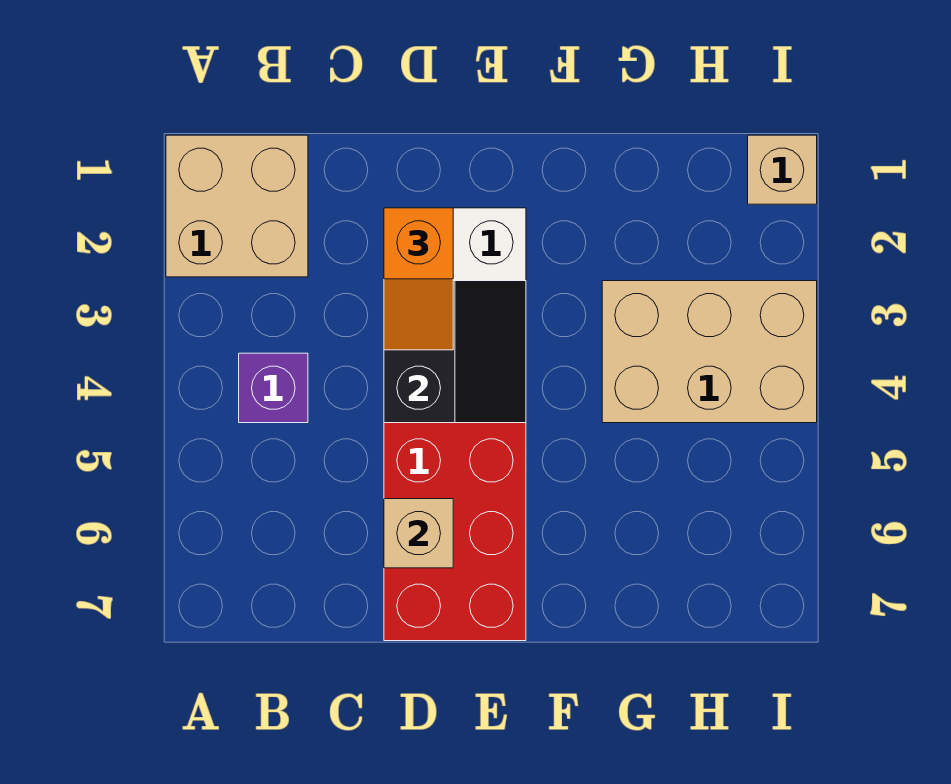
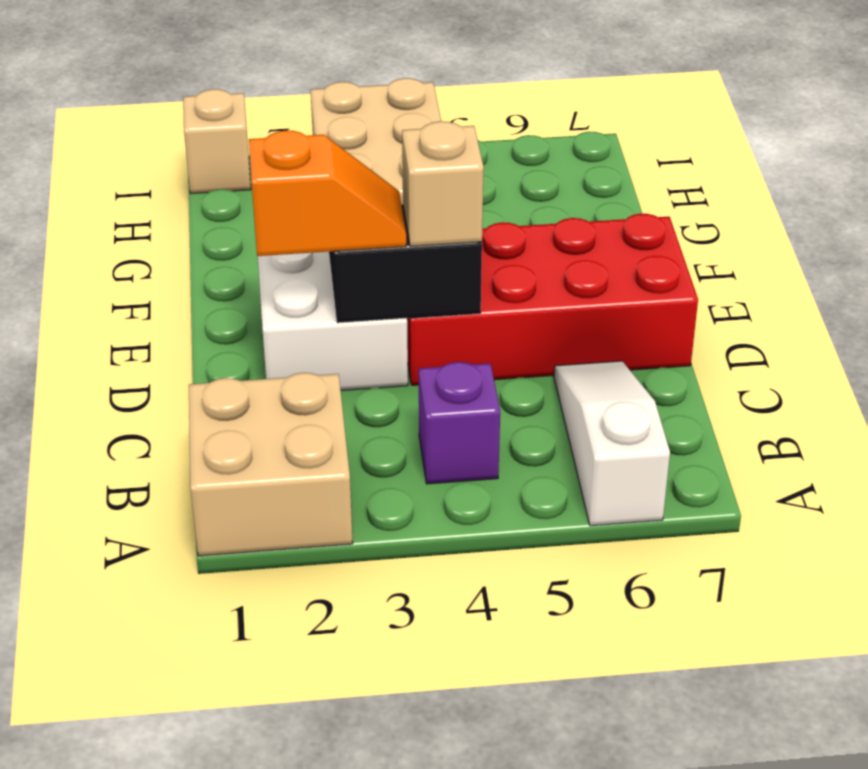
none -> white slope A6:C6 level 1 top A
tan brick D6 level 2 -> tan brick D4 level 3

